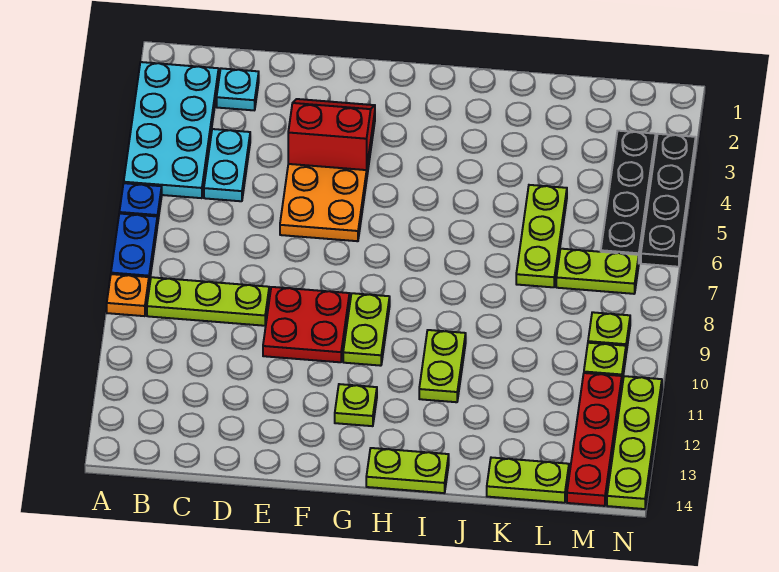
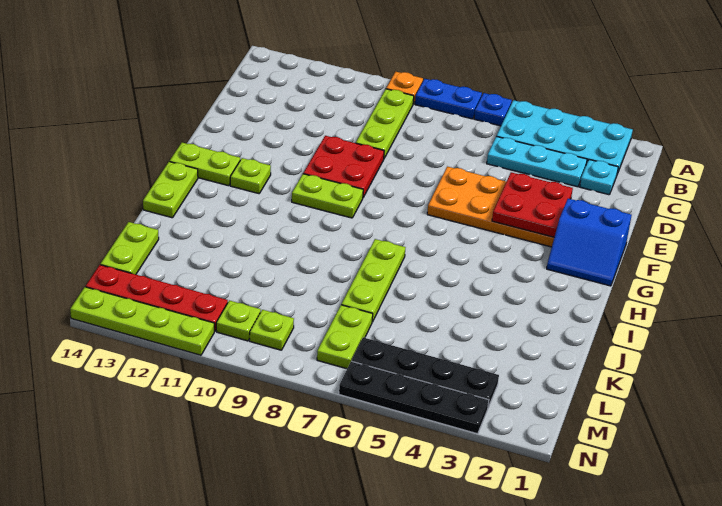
cyan plate C4:C5 level 1 -> cyan plate C3:C5 level 1
red slope E3:F4 level 2 top 4 -> red plate E3:F4 level 2
none -> blue slope F1:G2 level 1 top F
lime plate I10:I11 level 1 -> lime plate G13:G14 level 1
lime plate K5:K7 level 1 -> lime plate I7:K7 level 1

